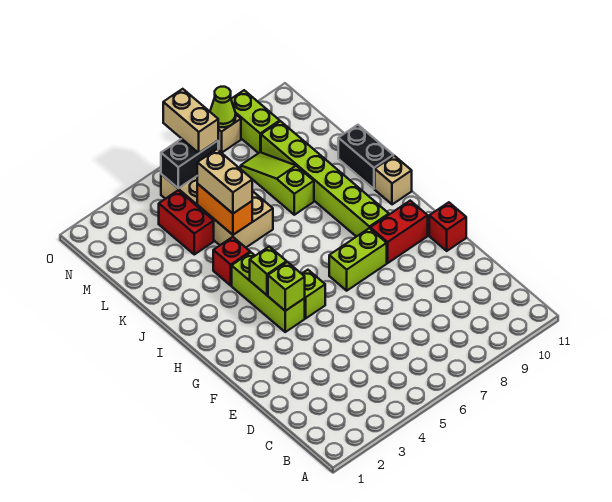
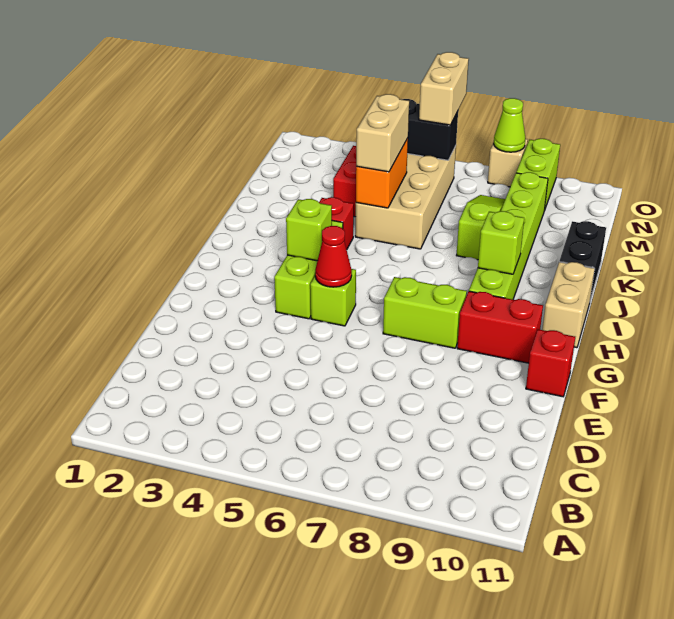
lime brick G4 level 2 -> lime brick I9 level 2
none -> red cone G5 level 2
tan brick I11 level 1 -> tan brick H11:I11 level 1

